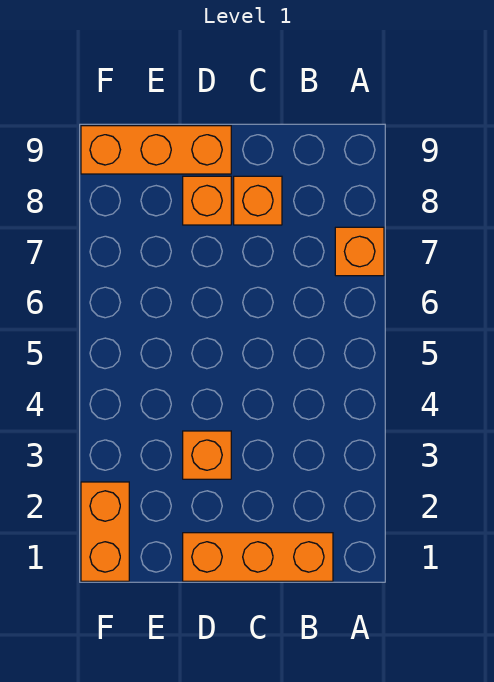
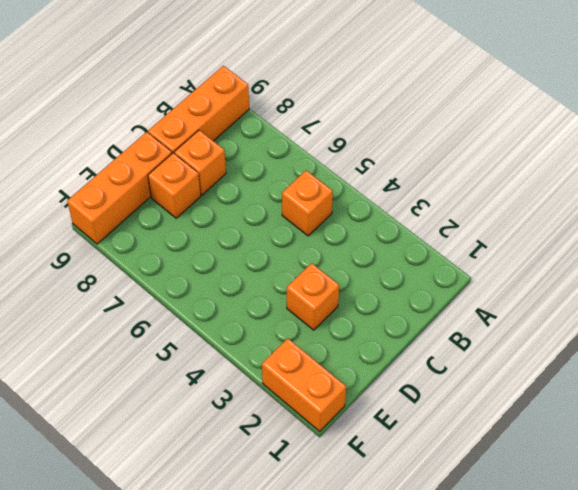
orange brick A7 level 1 -> orange brick B5 level 1
orange brick B1:D1 level 1 -> orange brick A9:C9 level 1

